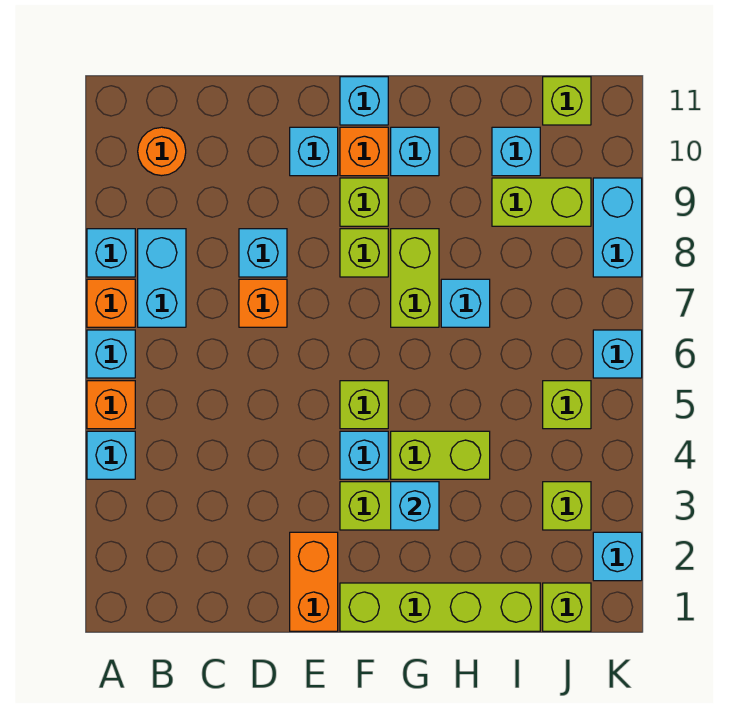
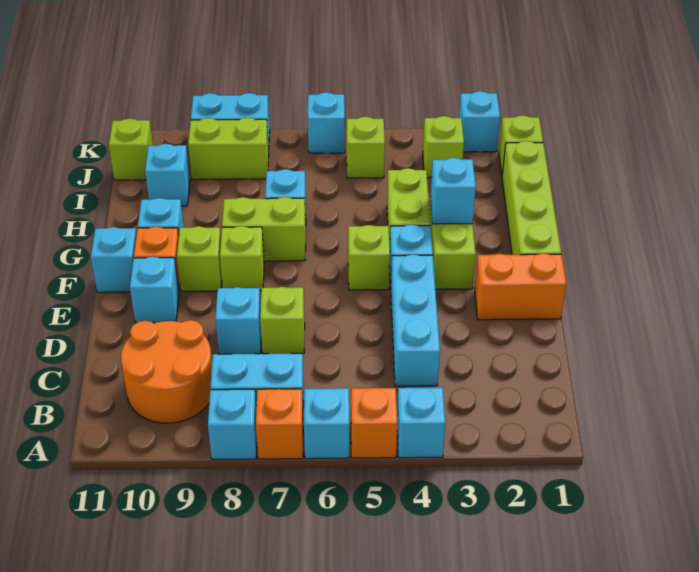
orange round brick B10 level 1 -> orange round brick B9:C10 level 1
none -> cyan brick C4:E4 level 1
orange brick D7 level 1 -> lime brick D7 level 1
lime brick I9:J9 level 1 -> lime brick J8:J9 level 1

